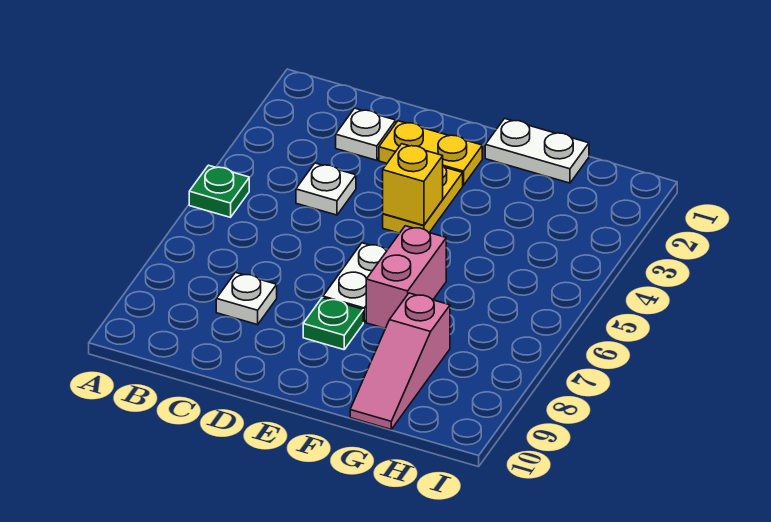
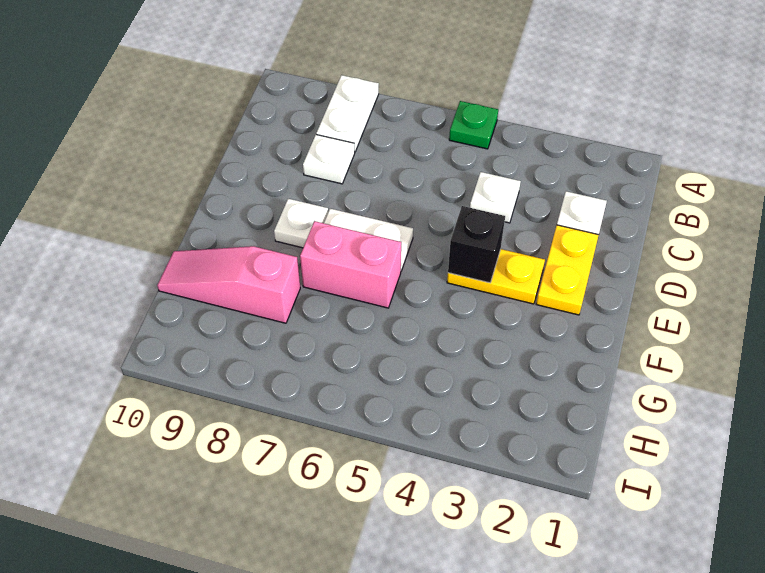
yellow brick E4 level 2 -> black brick E4 level 2
green plate E8 level 1 -> white plate E8 level 1
white plate F1:G1 level 1 -> white plate A8:B8 level 1

